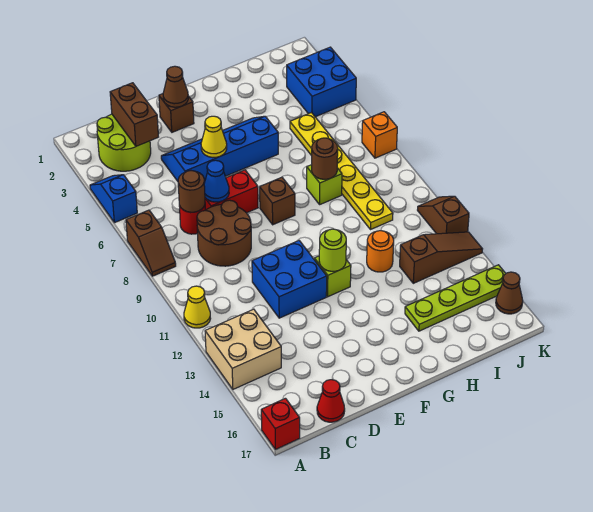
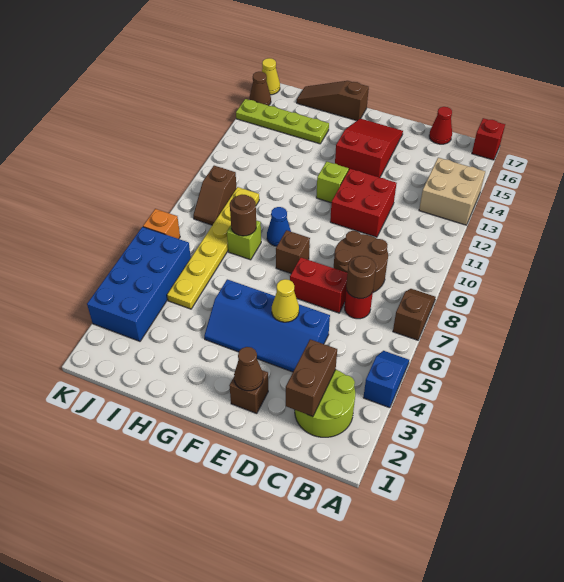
blue slope A4:A5 level 1 top 5 -> blue slope A4:A5 level 1 top 4
yellow cone A11 level 1 -> yellow cone K17 level 1
blue cone D7 level 2 -> blue cone G9 level 1
blue brick D11:E12 level 1 -> red brick D11:E12 level 1
none -> red slope E14:F16 level 1 top 14
lime round brick F12 level 2 -> none
orange round brick H12 level 1 -> none
brown slope I13:K13 level 1 top I -> brown slope G17:I17 level 1 top G
blue brick J3:K4 level 1 -> blue brick J3:K6 level 1
brown slope K11:K12 level 1 top 12 -> brown slope J9:J10 level 1 top 10

